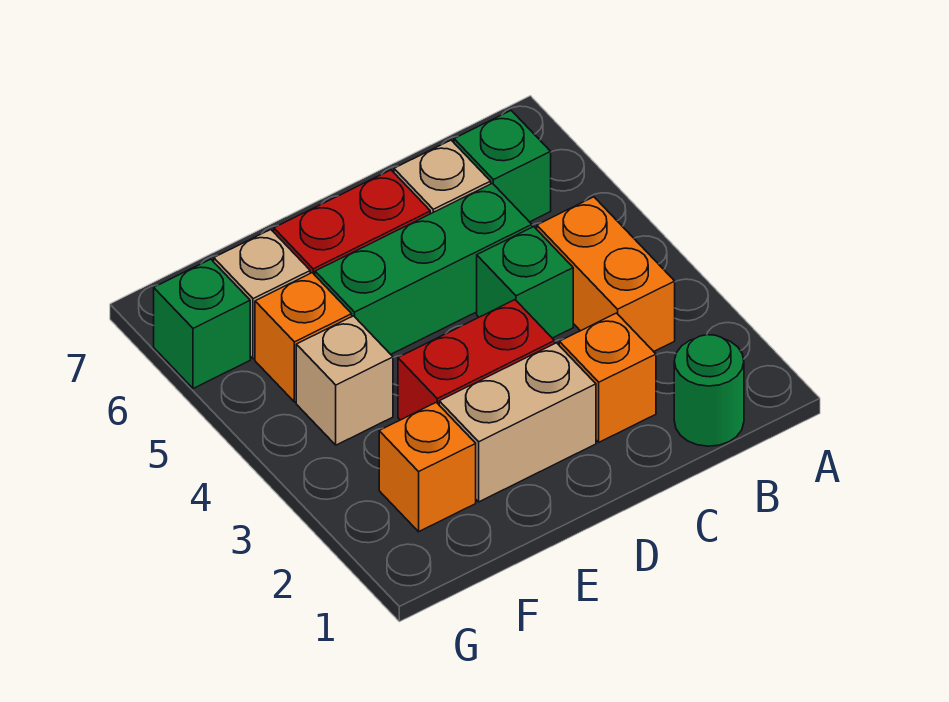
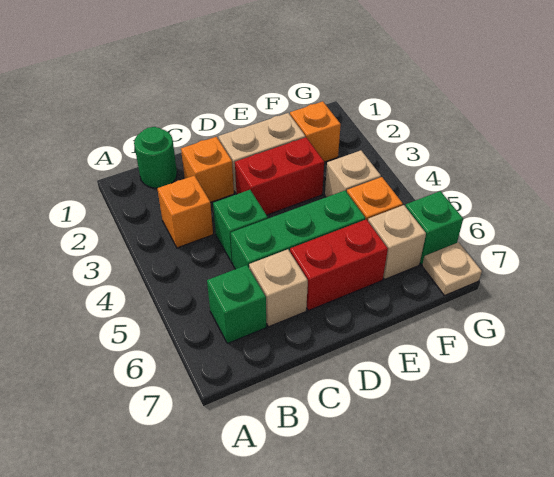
orange brick B3:B4 level 1 -> orange brick B3 level 1
none -> tan plate G7 level 1

